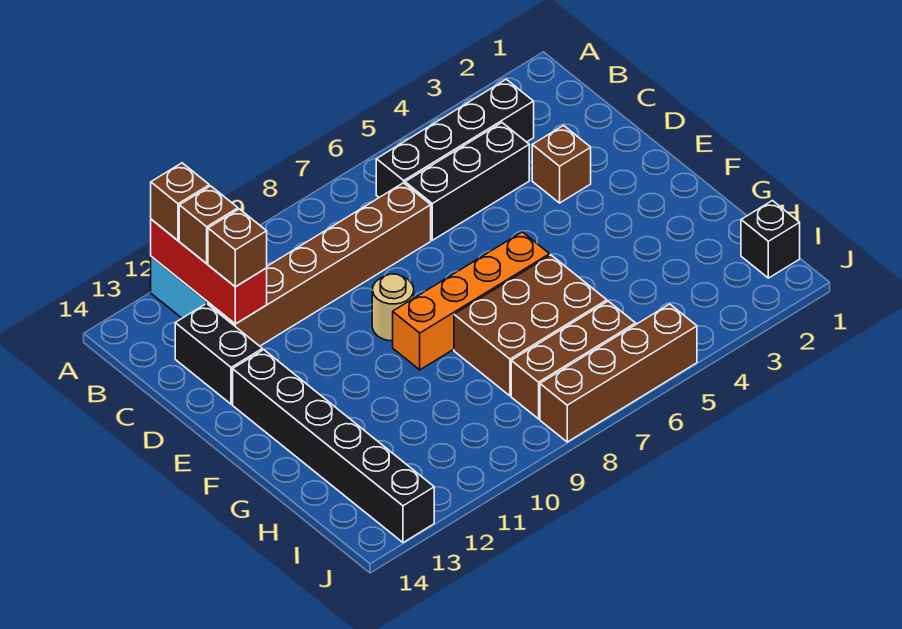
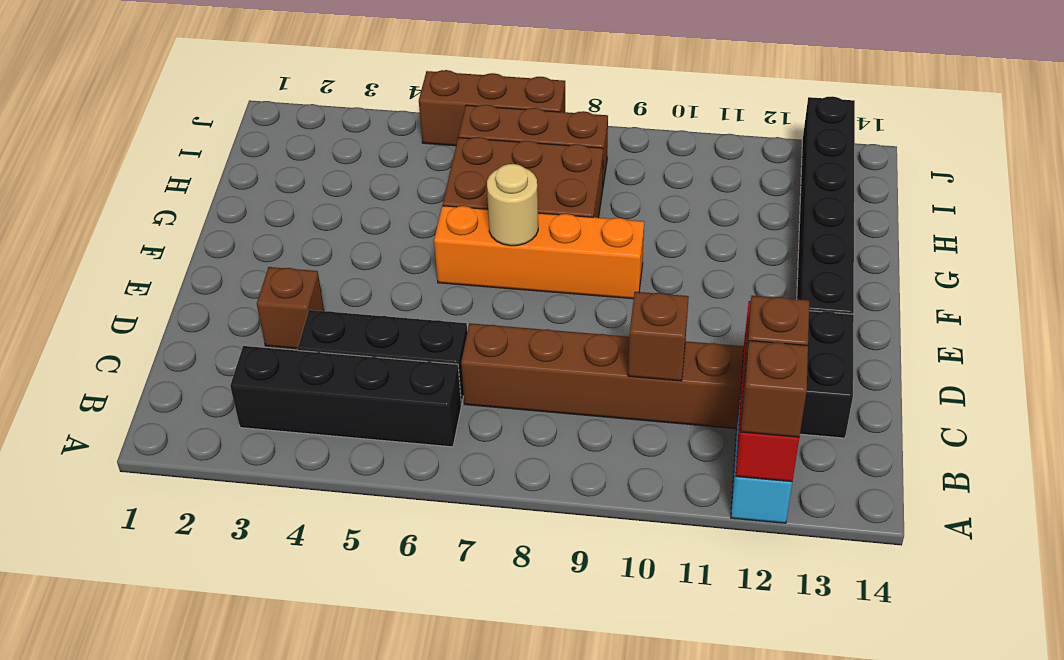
brown brick C12 level 3 -> brown brick C10 level 2
tan round brick E9 level 1 -> tan round brick F7 level 2
black brick I1 level 1 -> none
brown brick J5:J8 level 1 -> brown brick J5:J7 level 1

